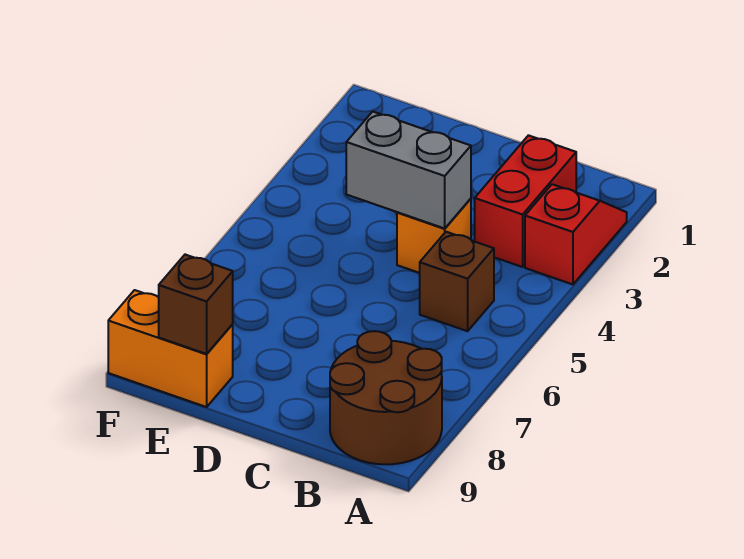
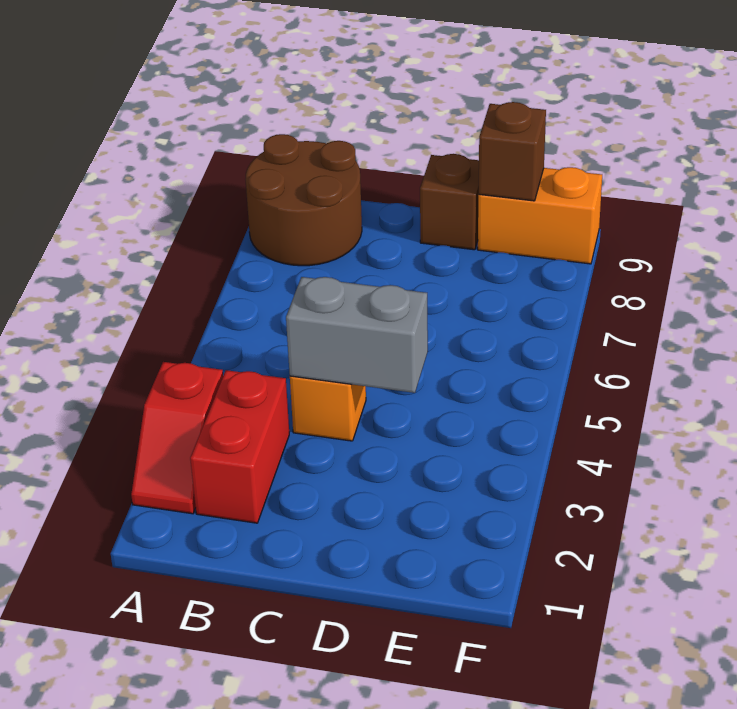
brown brick B5 level 1 -> brown brick D9 level 1

